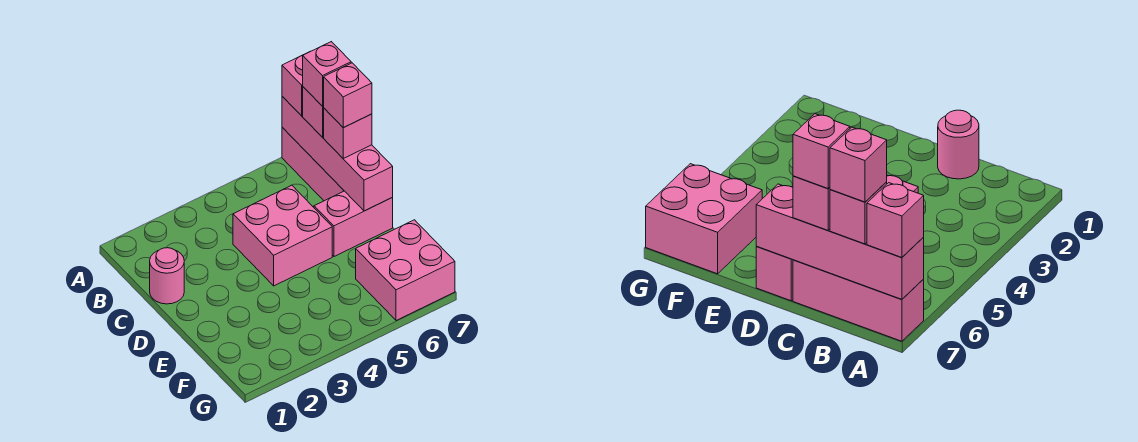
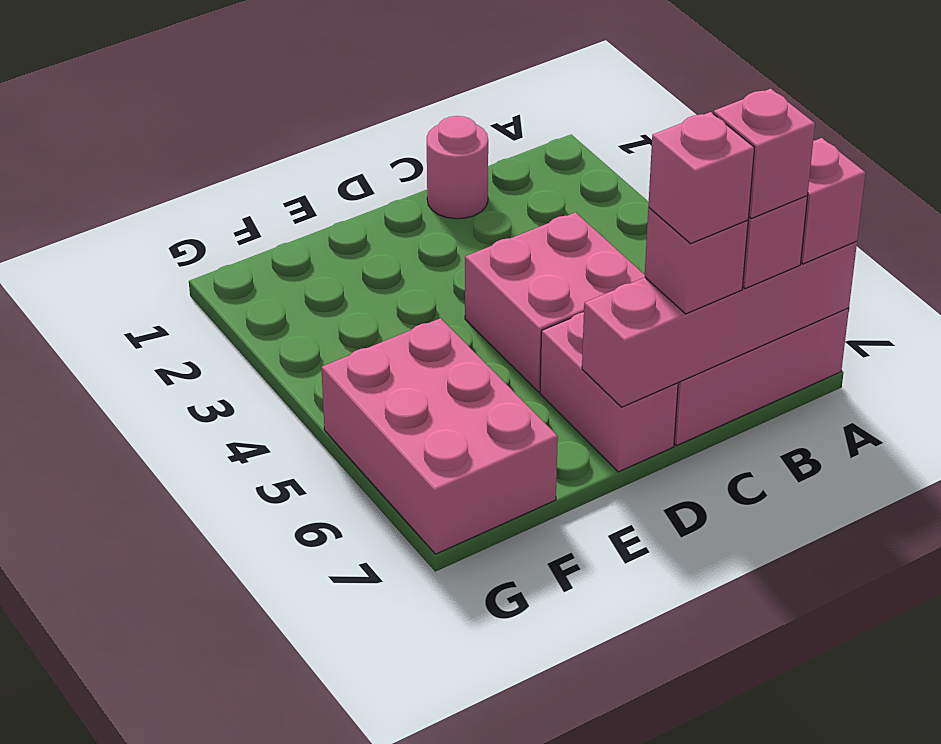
pink brick F6:G7 level 1 -> pink brick F5:G7 level 1

